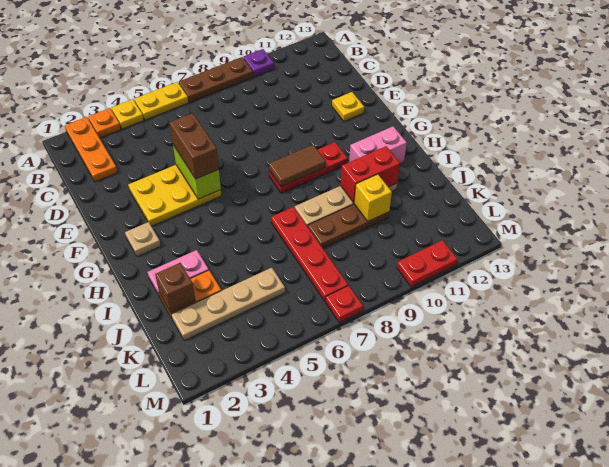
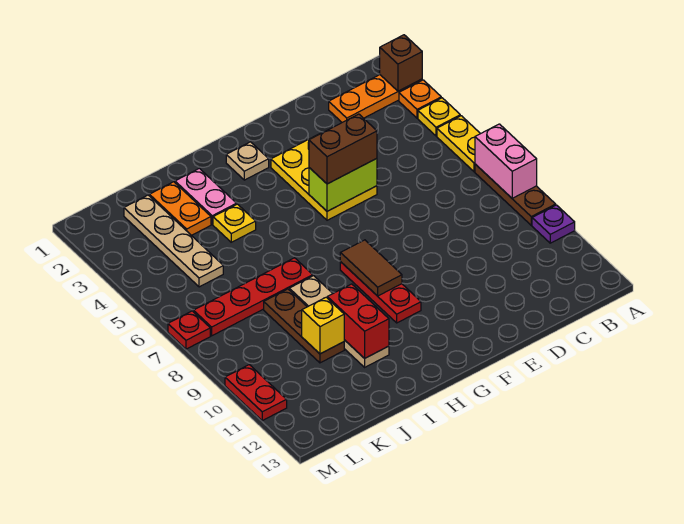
yellow plate E12 level 1 -> yellow plate I4 level 1
pink brick H11:H12 level 1 -> pink brick A7:A8 level 2
brown brick J2 level 2 -> brown brick A2 level 2

